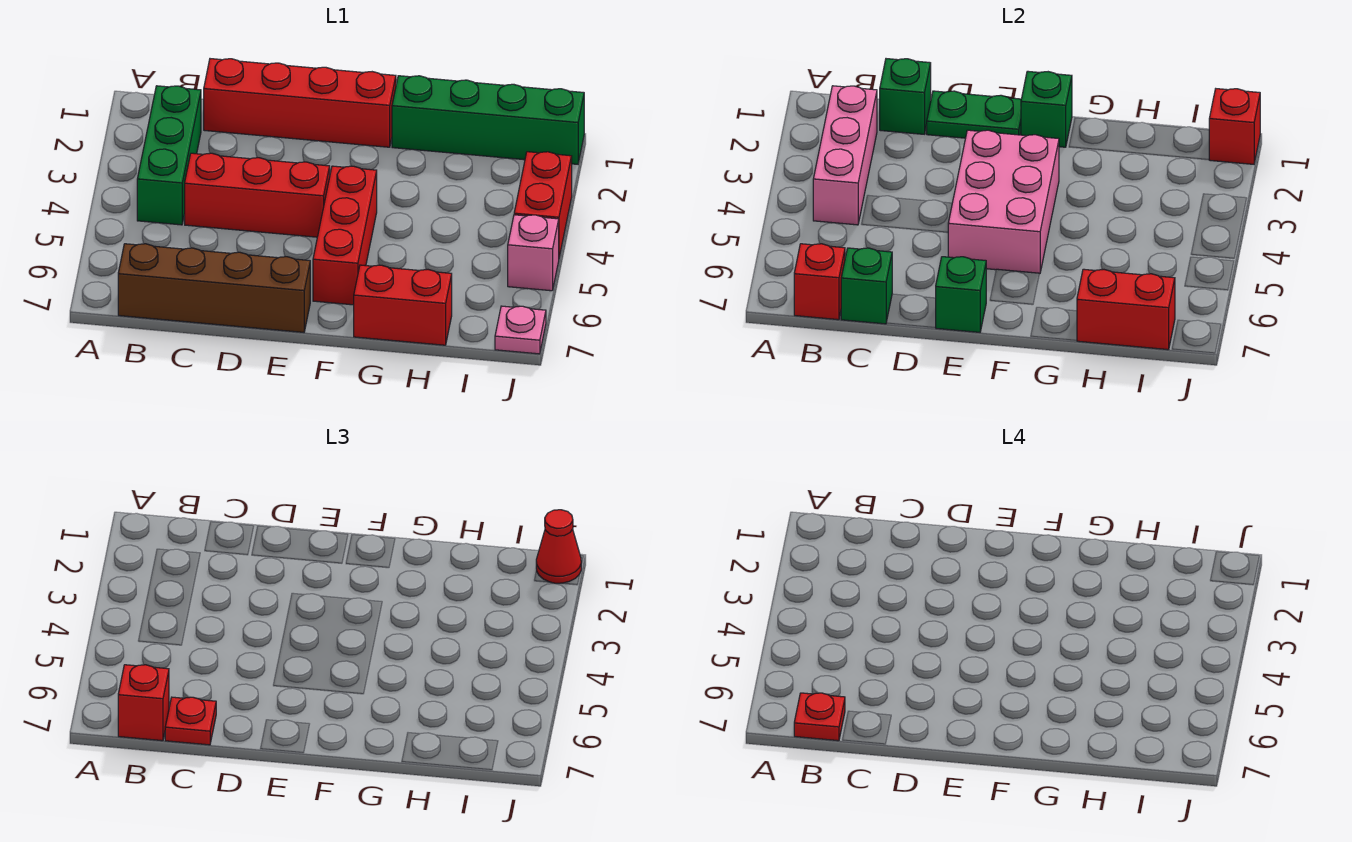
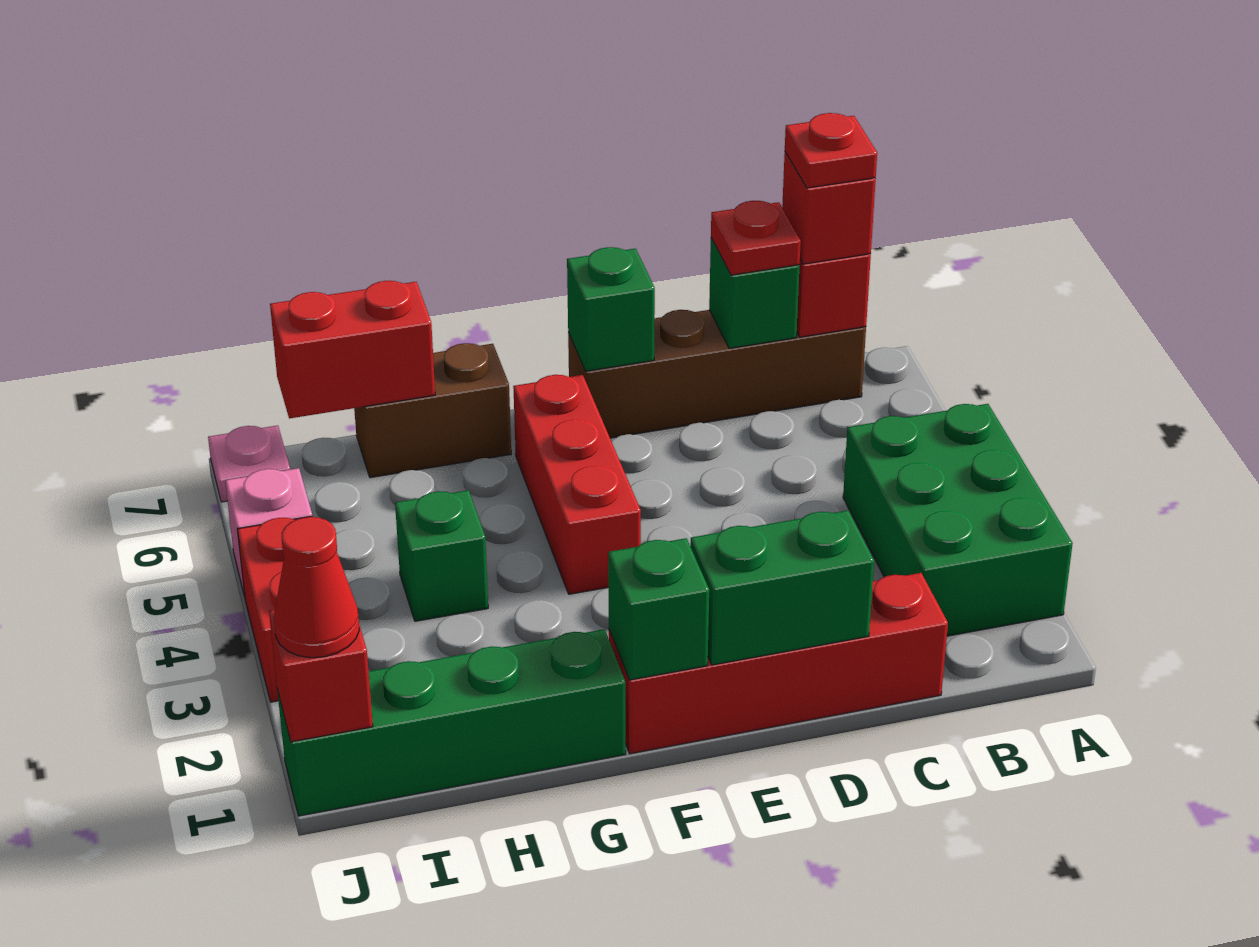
green brick B2:B4 level 1 -> green brick A2:B4 level 1
pink brick B2:B4 level 2 -> none
green brick C1 level 2 -> green brick H4 level 1
red brick C4:E4 level 1 -> none
green plate D1:E1 level 2 -> green brick D1:E1 level 2
pink brick E3:F5 level 2 -> none
red brick G7:H7 level 1 -> brown brick G7:H7 level 1

